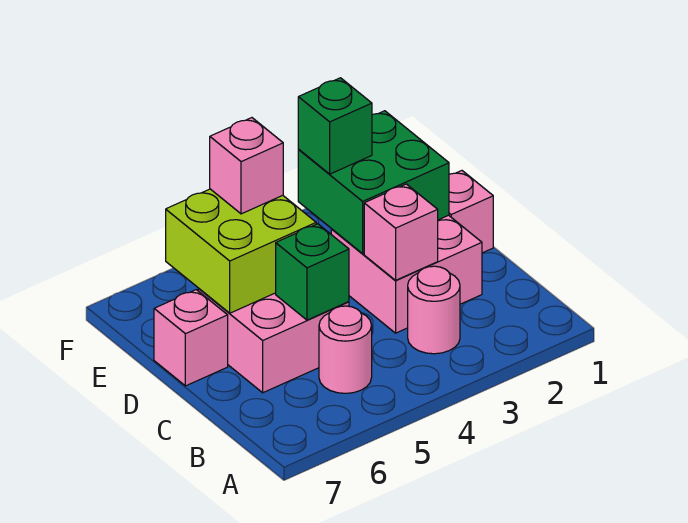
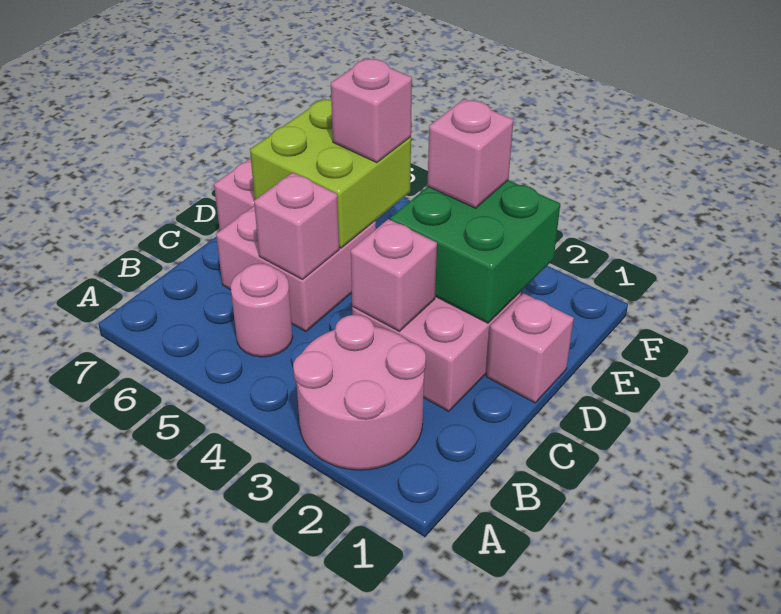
pink round brick B3 level 1 -> pink round brick A2:B3 level 1
green brick C5 level 2 -> pink brick C5 level 2
green brick E3 level 3 -> pink brick E3 level 3

